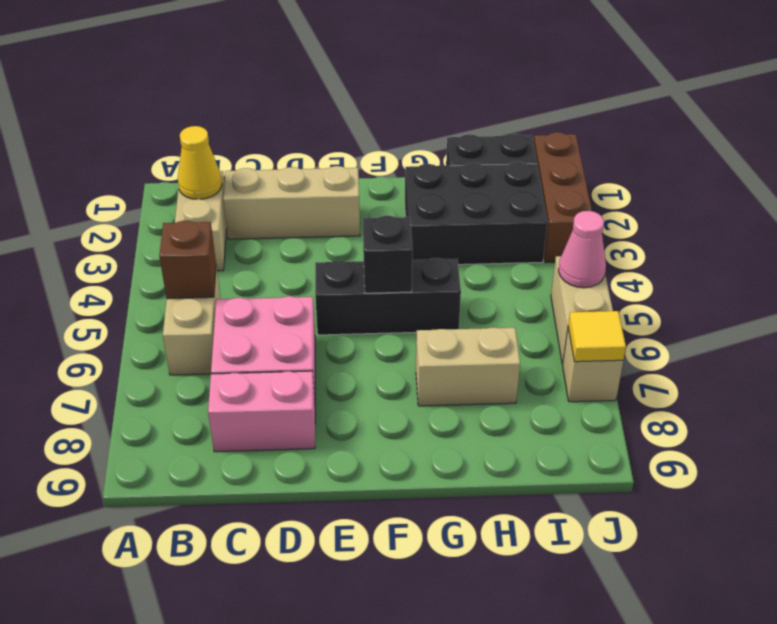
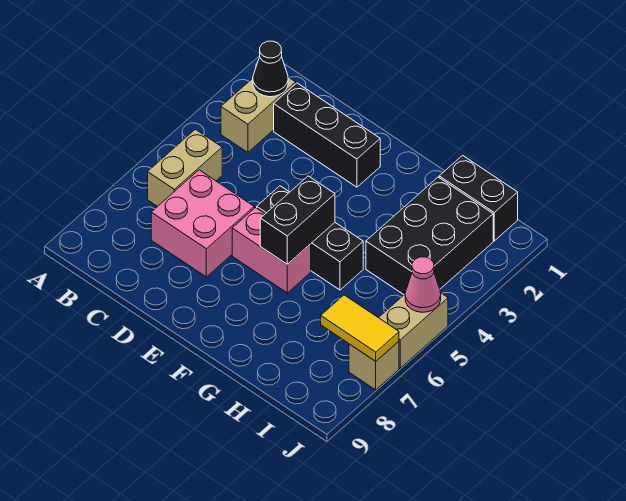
yellow cone B2 level 2 -> black cone B2 level 2
brown brick B5 level 2 -> none
tan brick C2:E2 level 1 -> black brick C2:E2 level 1
pink brick C8:D8 level 1 -> pink brick E6:F6 level 1
black brick F5 level 2 -> black brick F5:F6 level 2
black brick G2:I3 level 1 -> black brick H2:I4 level 1
tan brick G7:H7 level 1 -> none
brown brick J1:J3 level 1 -> none
yellow tile J7 level 2 -> yellow tile I7:J7 level 2

